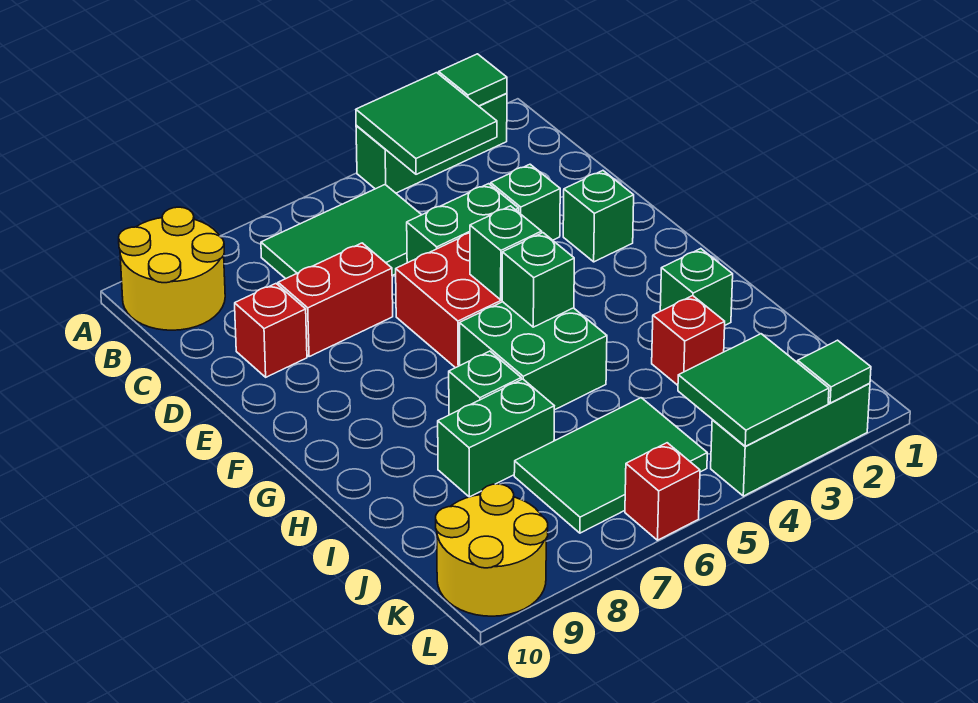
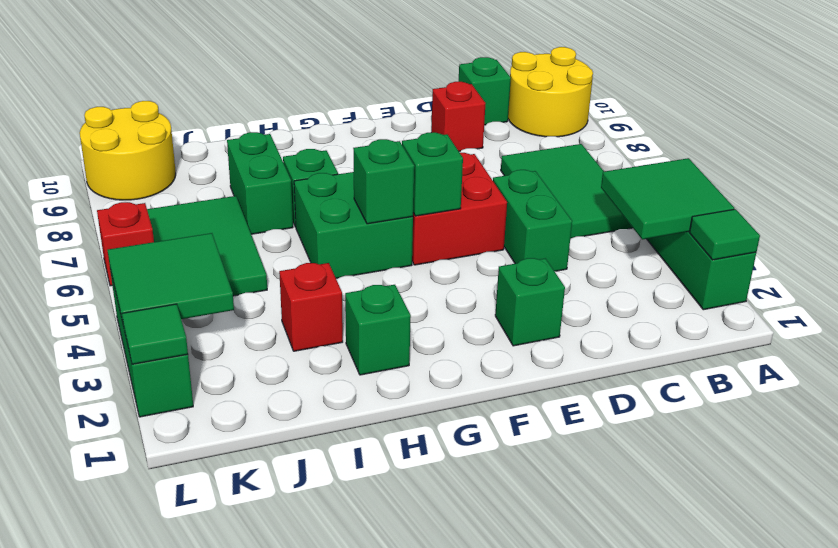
green brick D3 level 1 -> green brick C10 level 1
red brick D7:D8 level 1 -> none

